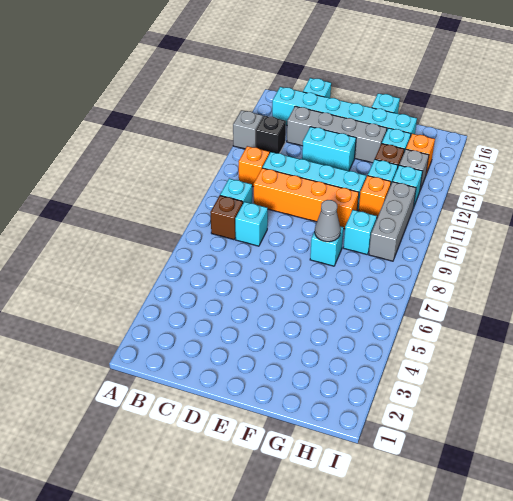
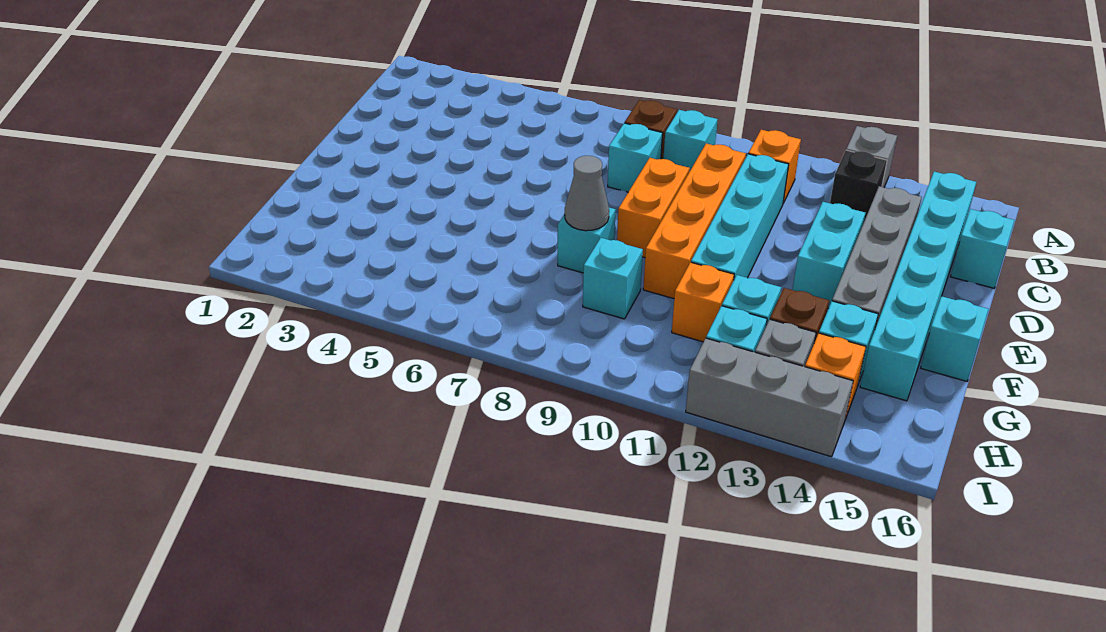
none -> orange brick D9:E9 level 1
grey brick H9:H11 level 1 -> grey brick I12:I14 level 1

